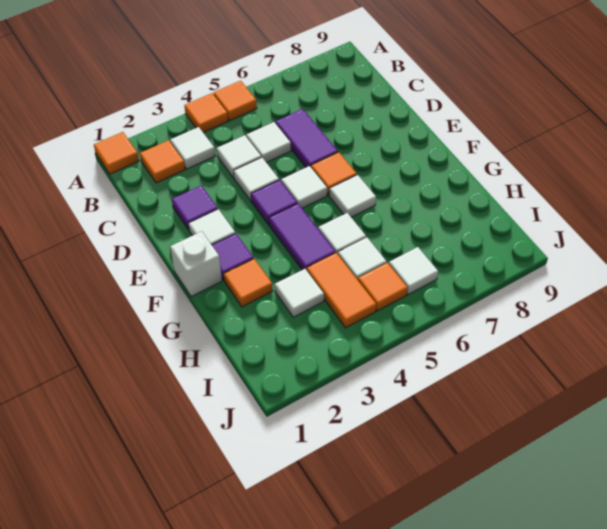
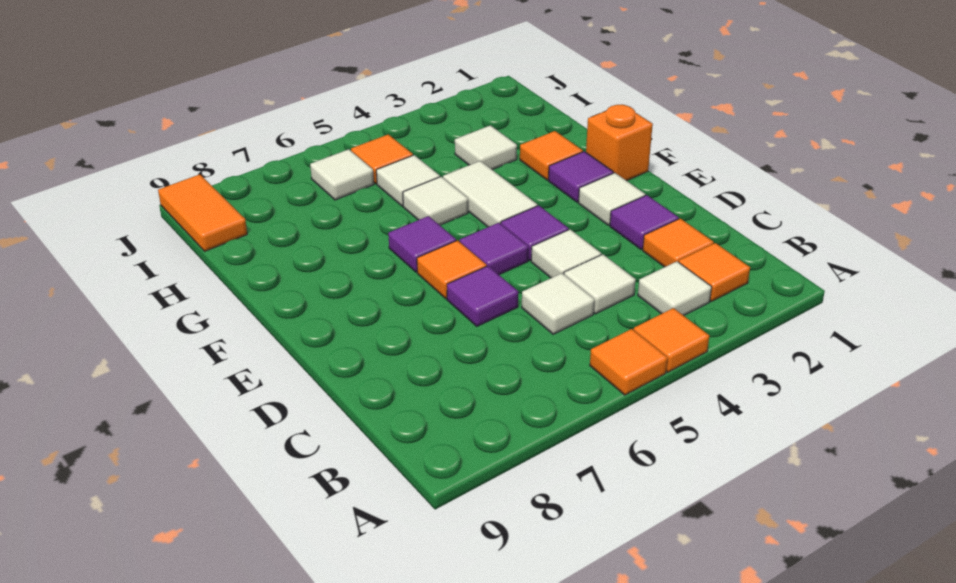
orange tile A1 level 1 -> orange tile C2 level 1
purple tile C6:D6 level 1 -> purple tile D6 level 1
white tile E5 level 1 -> purple tile E5 level 1
white brick F1 level 1 -> orange brick F1 level 1
purple tile F4:G4 level 1 -> white tile F4:G4 level 1
white tile F6 level 1 -> purple tile F6 level 1
orange tile H4:I4 level 1 -> orange tile I9:J9 level 1

